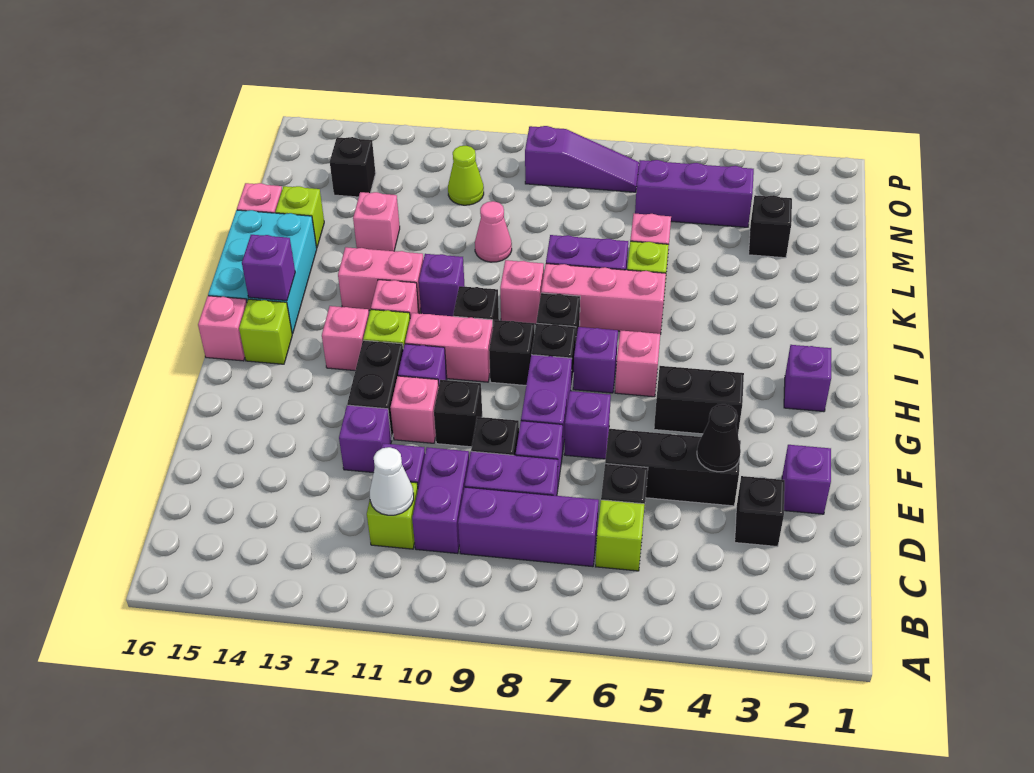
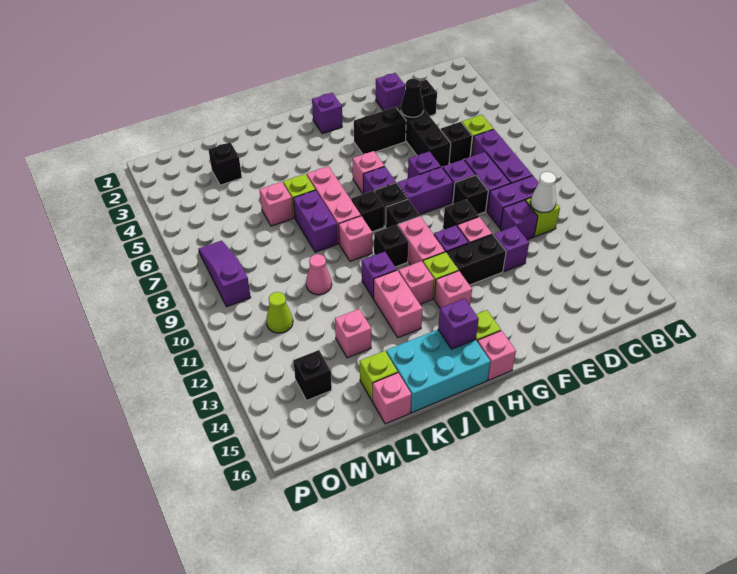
black brick G4:G5 level 1 -> black brick F4:G4 level 1
purple brick N4:N6 level 1 -> none

